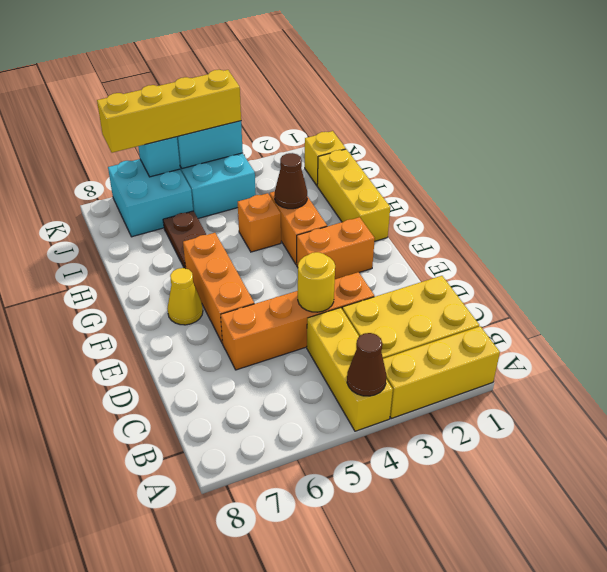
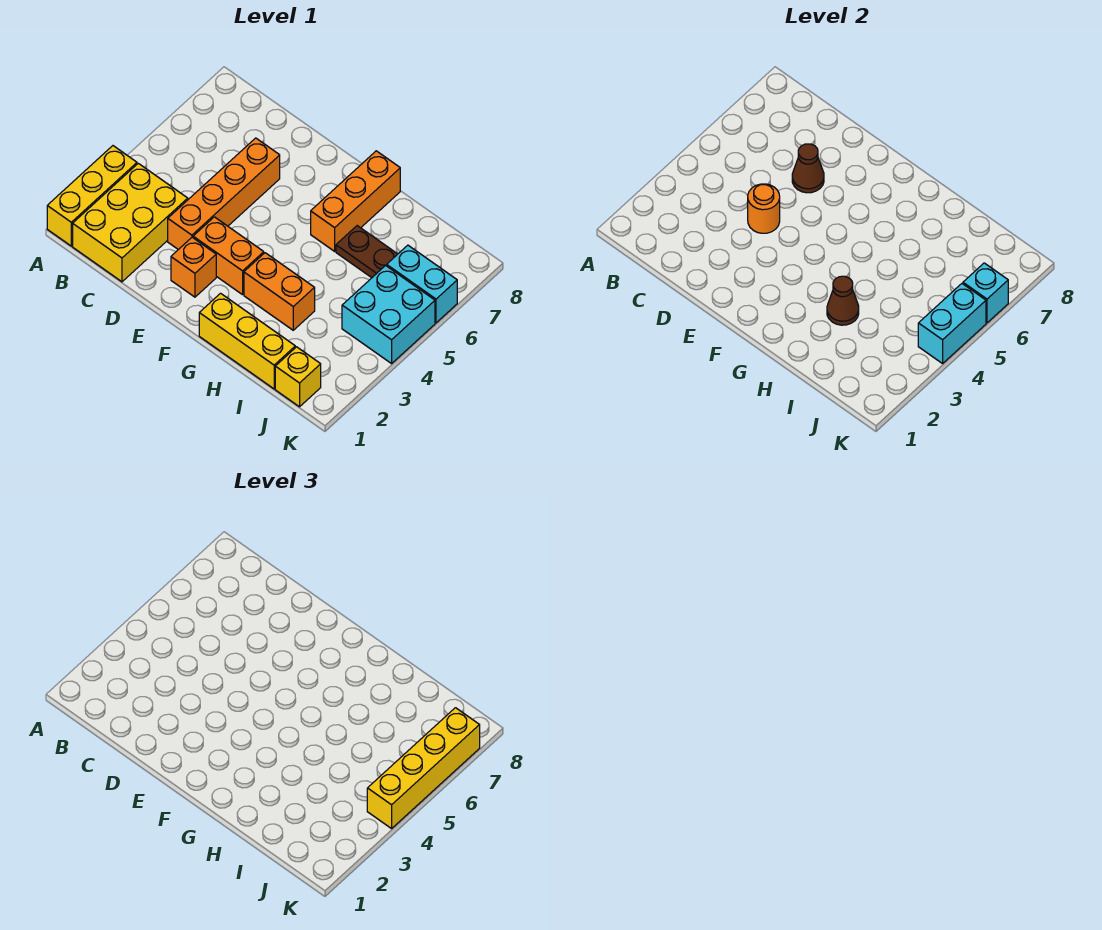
yellow brick A4:C4 level 1 -> none
brown cone A4 level 2 -> brown cone D6 level 2
yellow round brick D4 level 2 -> orange round brick D4 level 2
orange brick E6:G6 level 1 -> orange brick G6:G8 level 1
orange brick F2:F3 level 1 -> orange brick E3:F3 level 1
yellow cone F7 level 1 -> none
orange brick H4 level 1 -> orange brick E2 level 1
cyan brick J6:K7 level 1 -> cyan brick J6:K6 level 1

